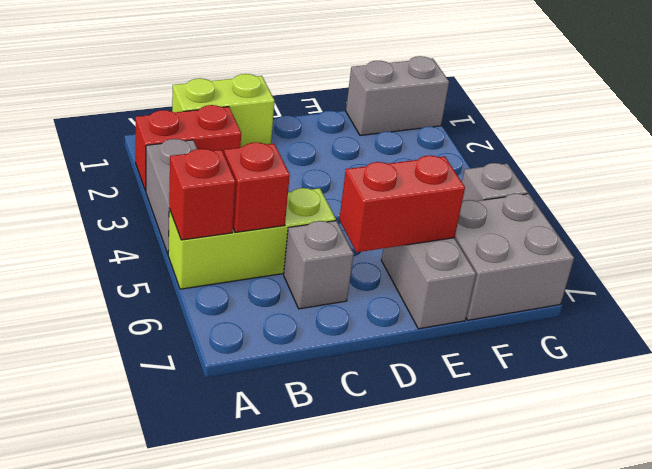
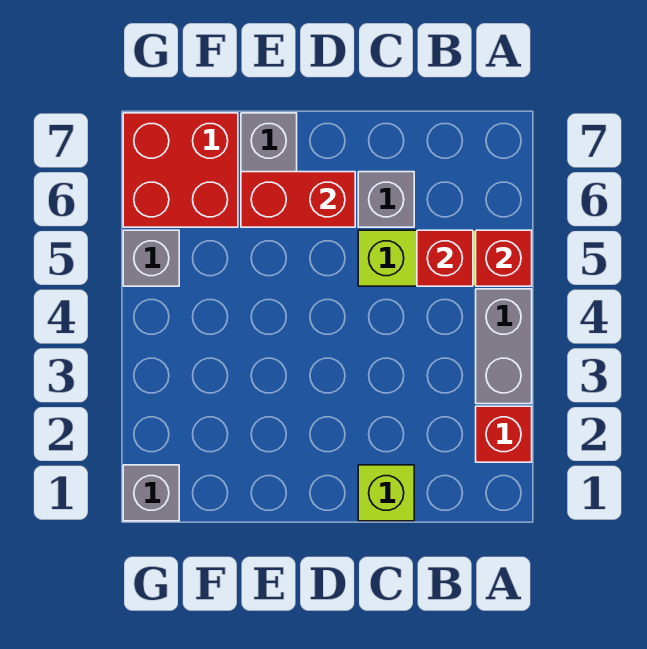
red brick A2:B2 level 1 -> red brick A2 level 1
lime brick B1:C1 level 1 -> lime brick C1 level 1
grey brick F1:G1 level 1 -> grey brick G1 level 1
grey brick F6:G7 level 1 -> red brick F6:G7 level 1

